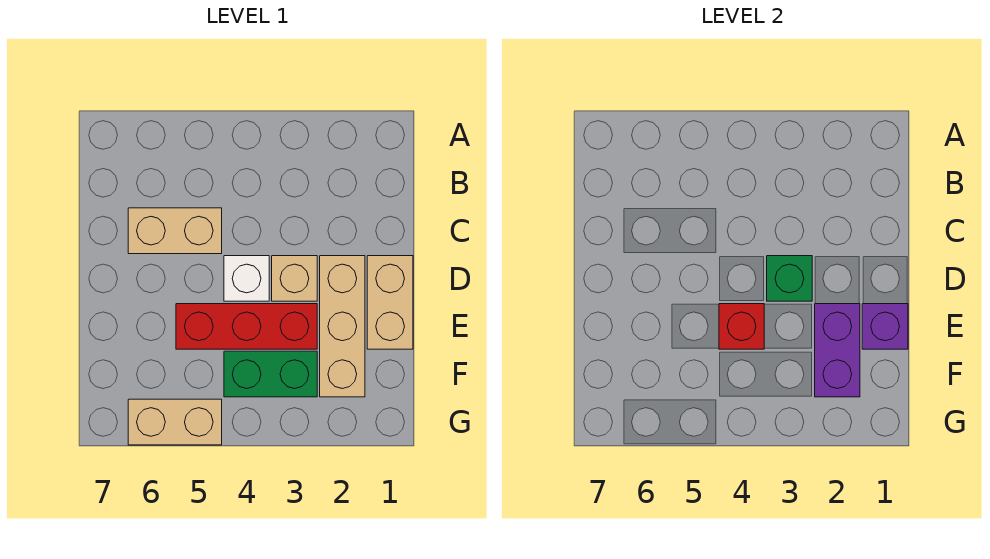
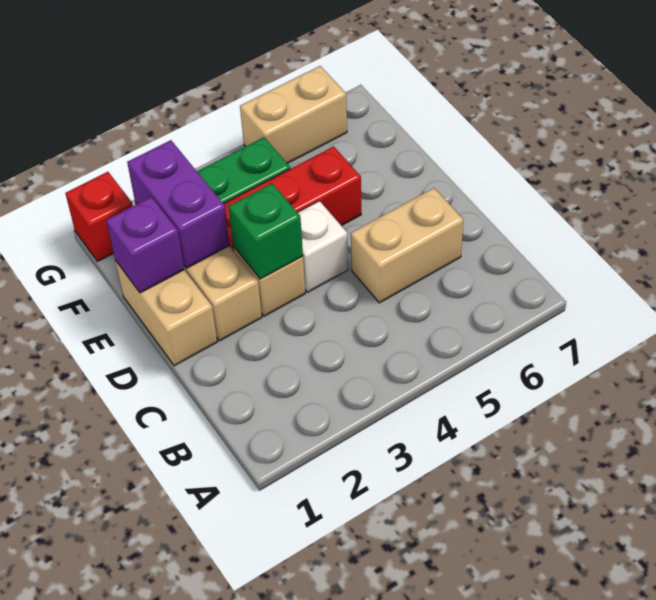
red brick E4 level 2 -> red brick G1 level 1

